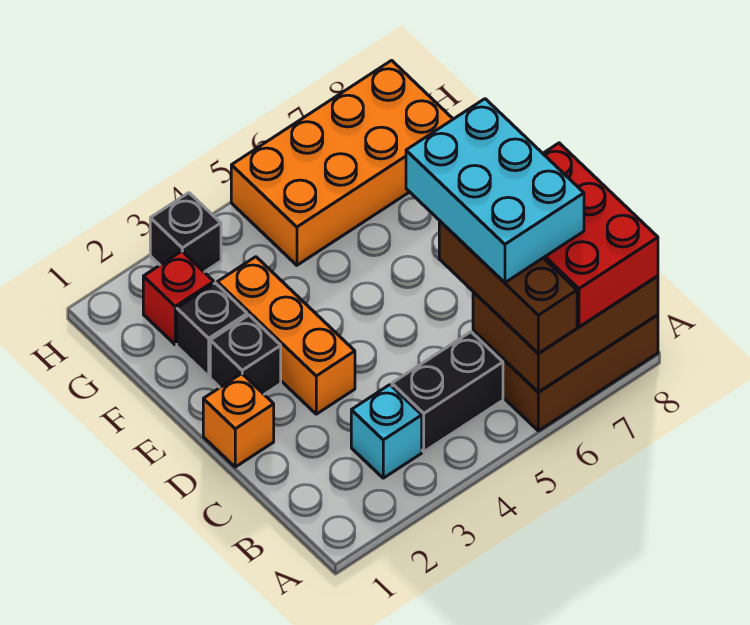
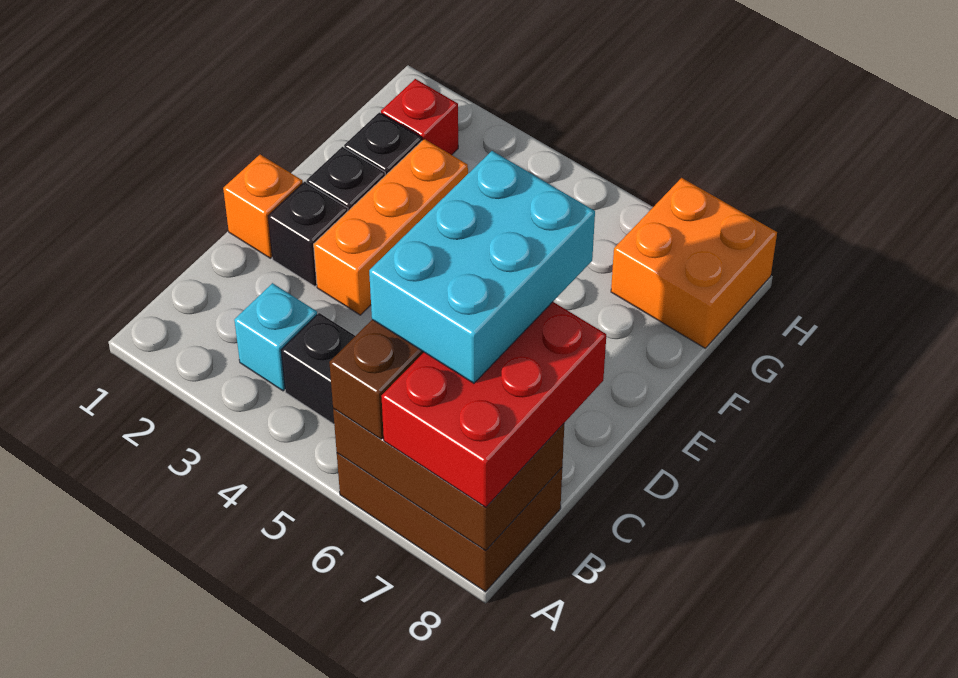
orange brick G5:H8 level 1 -> orange brick G7:H8 level 1
black brick H3 level 1 -> black brick D2 level 1

